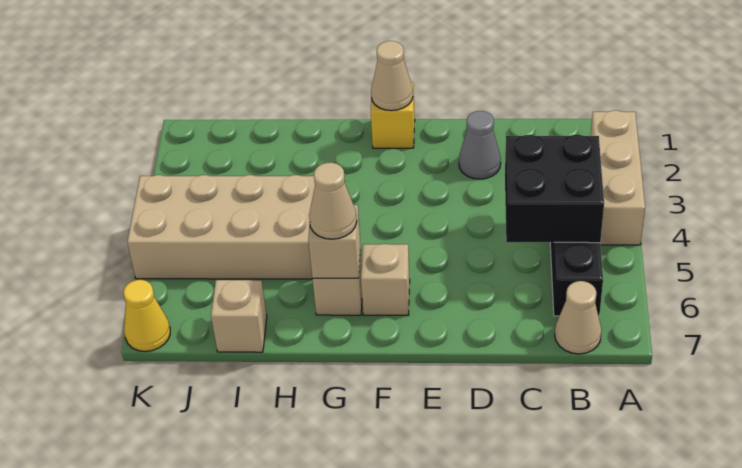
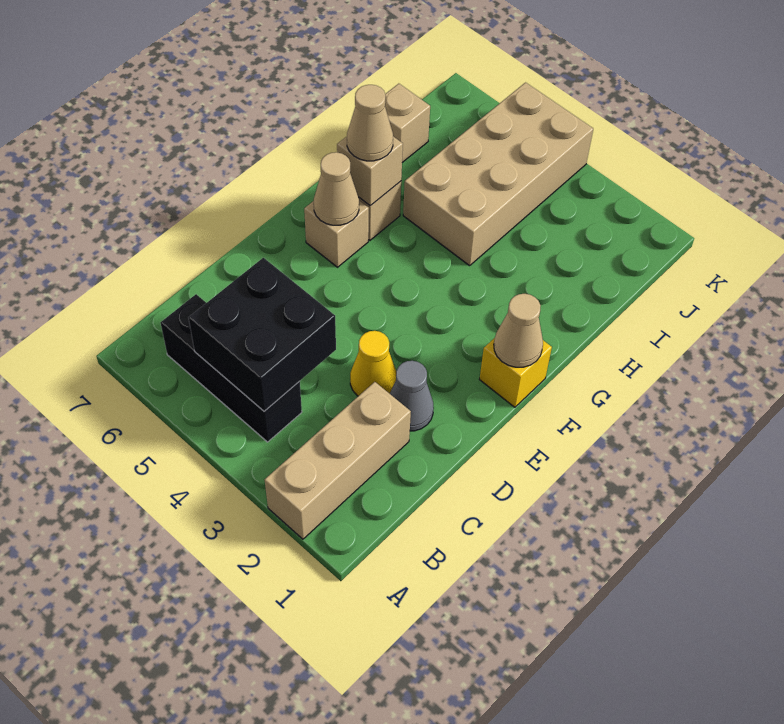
tan brick A2:A4 level 1 -> tan brick A2:C2 level 1
tan cone B7 level 1 -> tan cone F6 level 2
yellow cone K7 level 1 -> yellow cone D3 level 1

